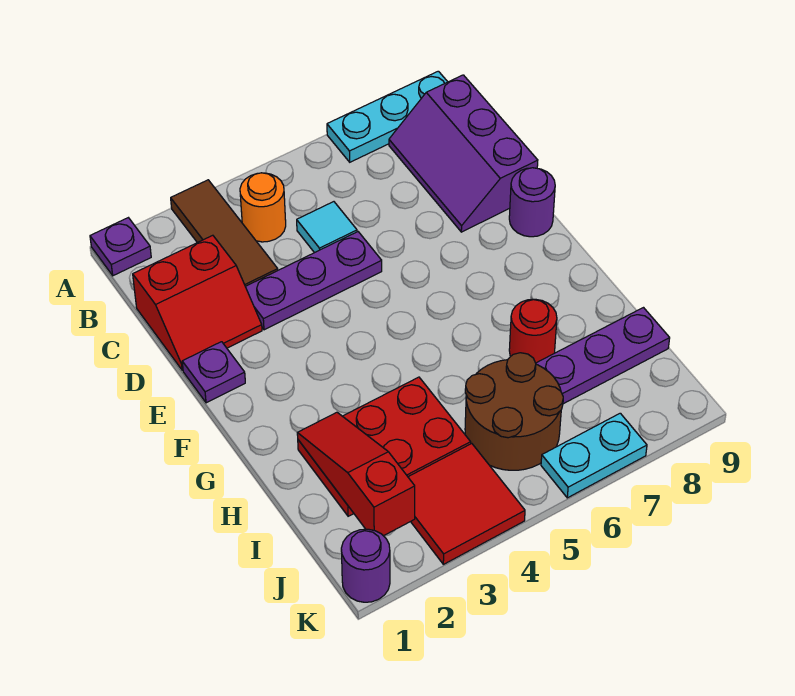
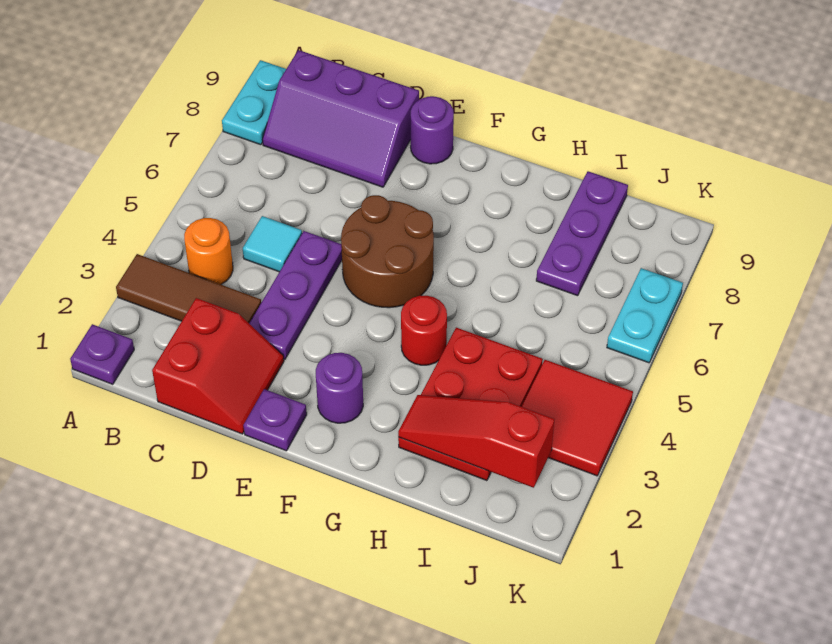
cyan plate A7:A9 level 1 -> cyan plate A8:A9 level 1
red round brick H7 level 1 -> red round brick G4 level 1
brown round brick I5:J6 level 1 -> brown round brick E5:F6 level 1
purple round brick K1 level 1 -> purple round brick F2 level 1

